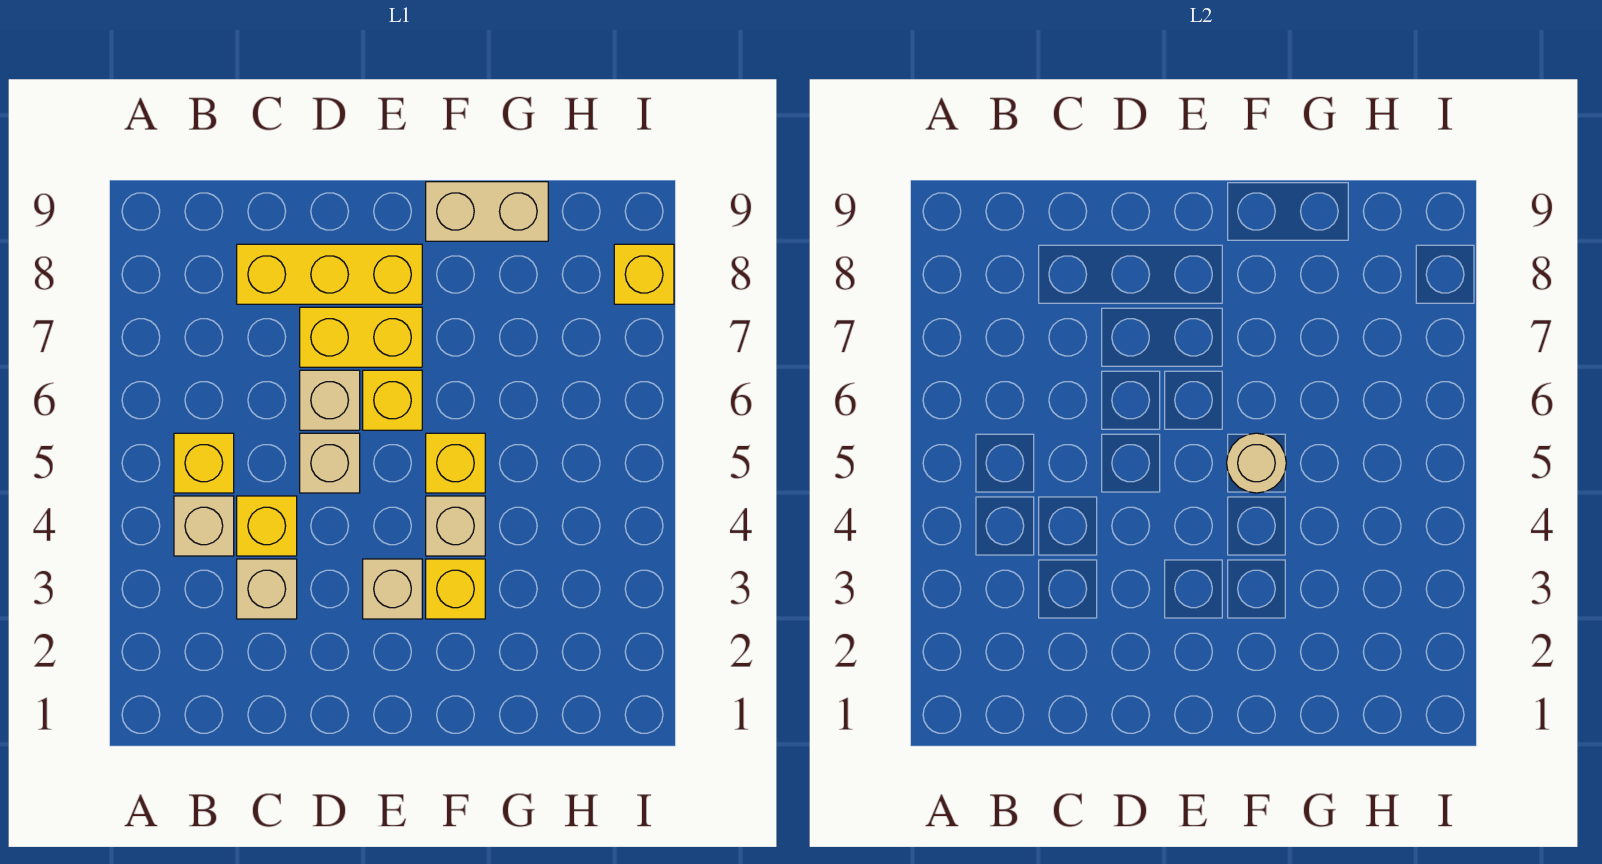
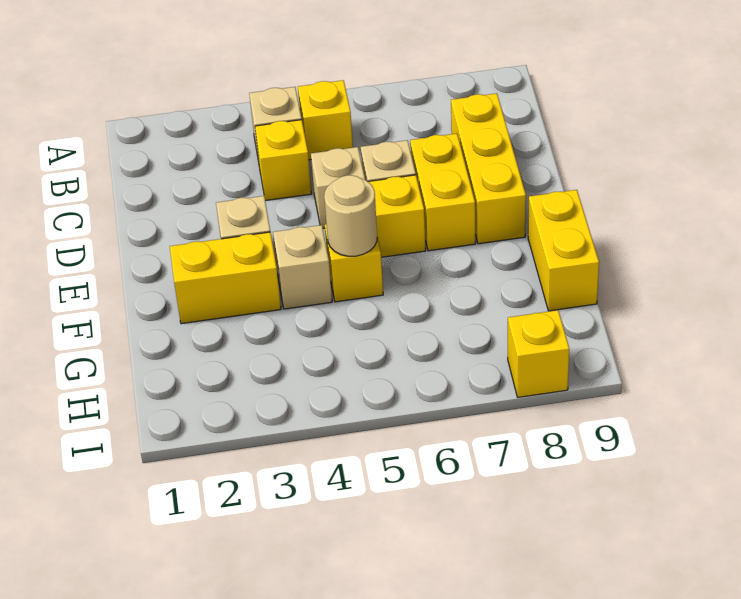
tan brick C3 level 1 -> none
yellow brick F3 level 1 -> yellow brick F2:F3 level 1
tan brick F9:G9 level 1 -> yellow brick F9:G9 level 1

